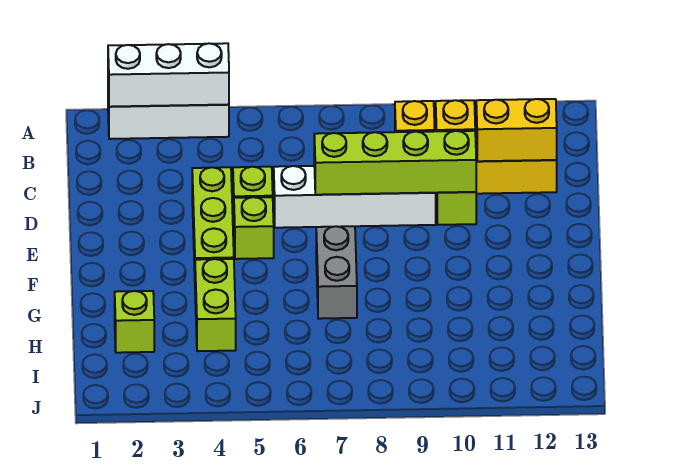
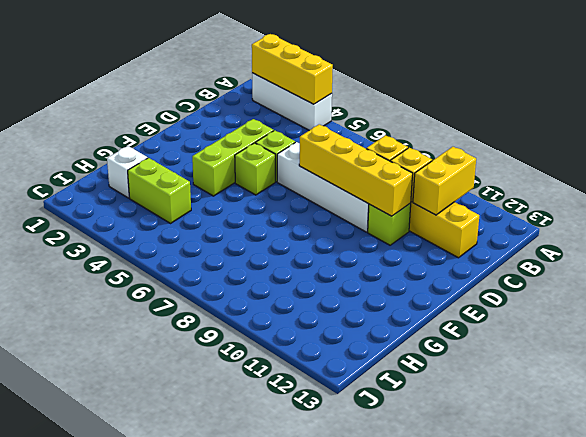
white brick A2:A4 level 2 -> yellow brick A2:A4 level 2
yellow brick C11:C12 level 2 -> yellow brick B11:C11 level 2
lime brick D7:D10 level 2 -> yellow brick D7:D10 level 2
grey brick F7:G7 level 1 -> none
lime brick G4:H4 level 1 -> lime brick H3:H4 level 1
lime brick H2 level 1 -> white brick H2 level 1

